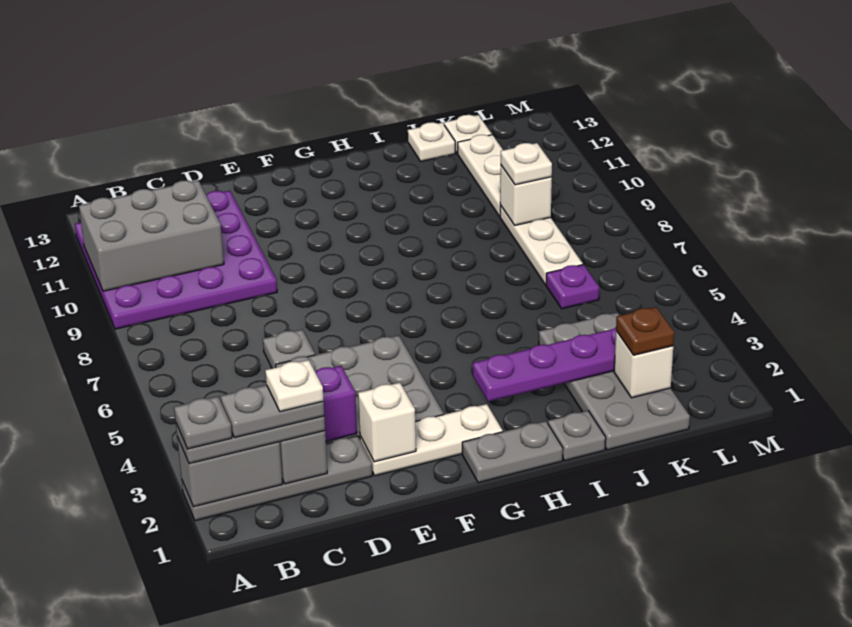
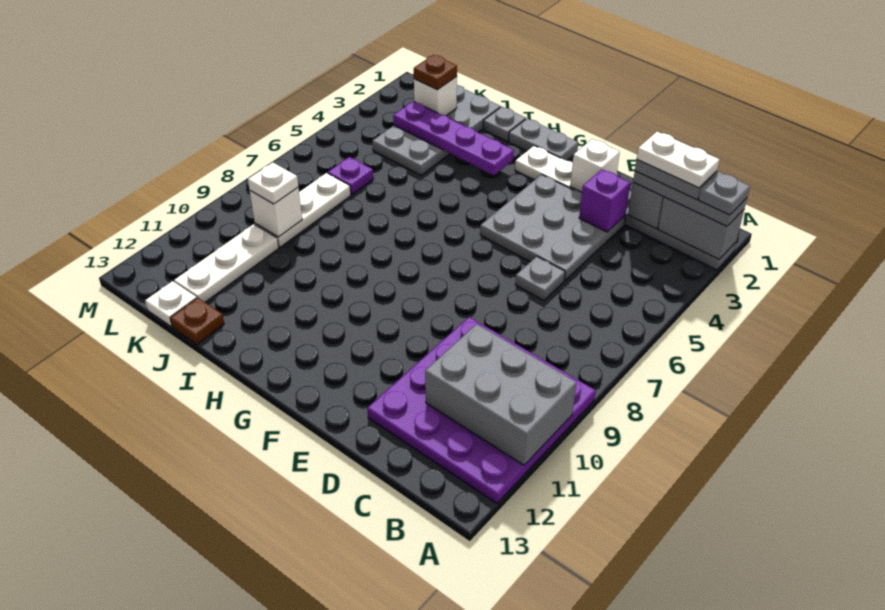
white plate C2 level 5 -> white plate B2:C2 level 5
white plate J13 level 1 -> brown plate J13 level 1

